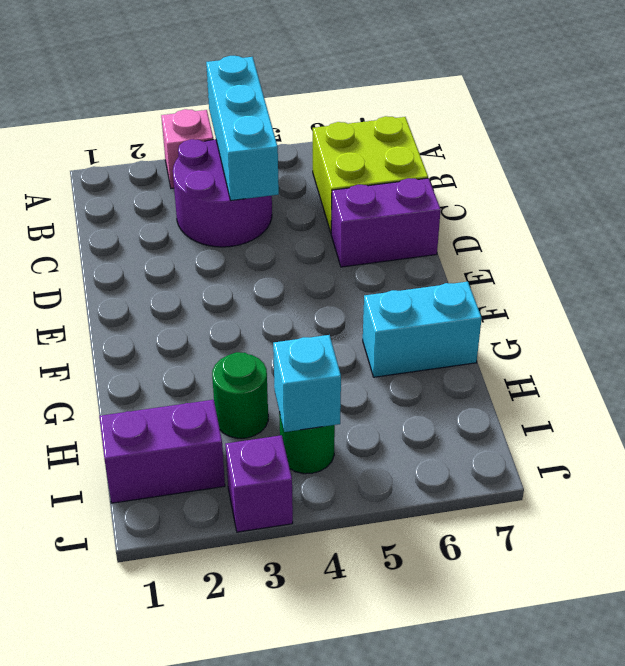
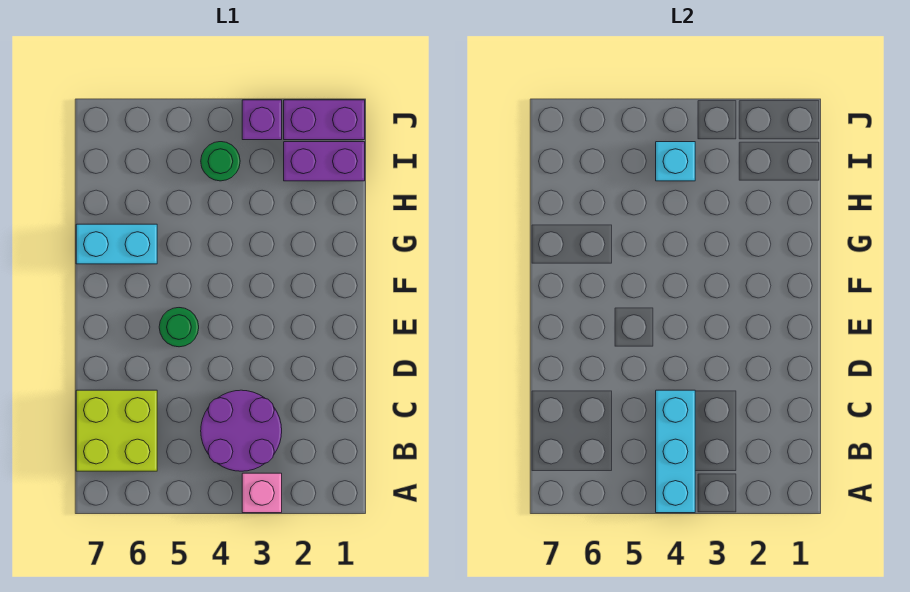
purple brick D6:D7 level 1 -> purple brick J1:J2 level 1
green round brick H3 level 1 -> green round brick E5 level 1

